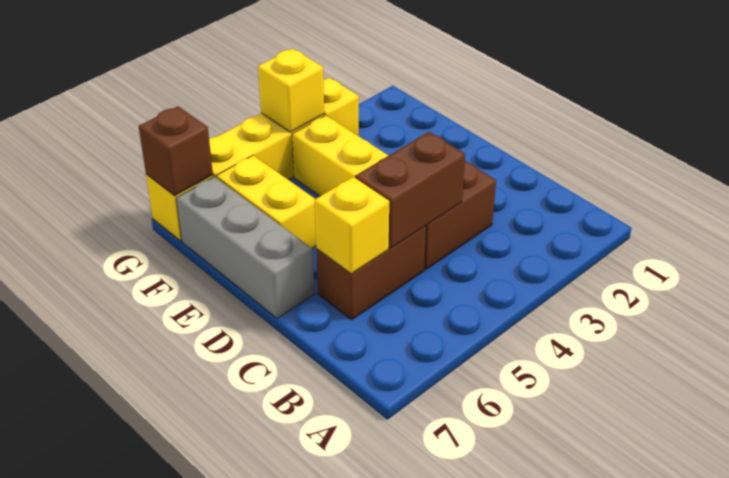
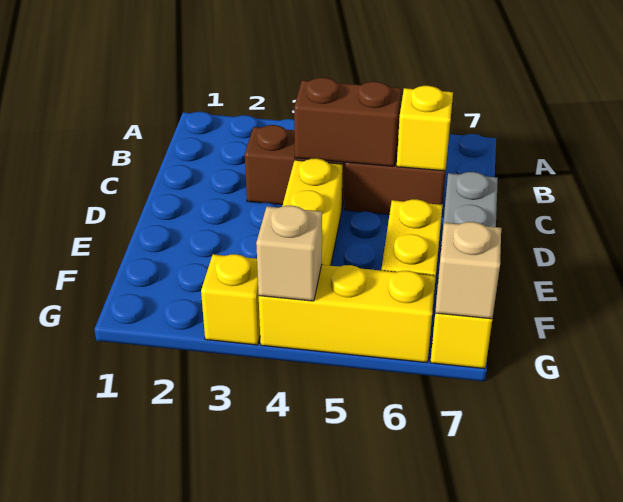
yellow brick G4 level 2 -> tan brick G4 level 2
brown brick G7 level 2 -> tan brick G7 level 2

